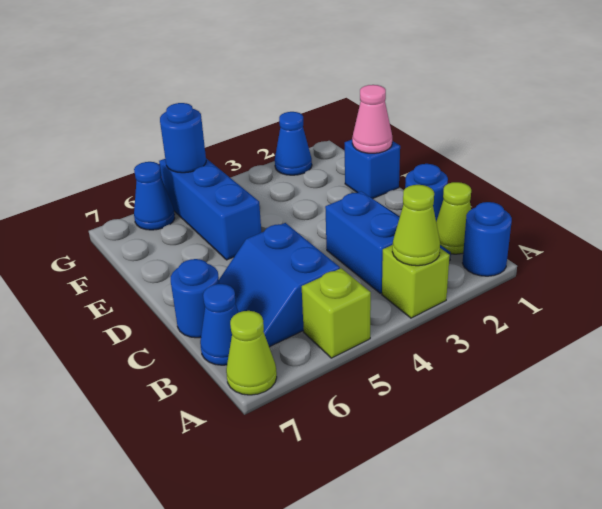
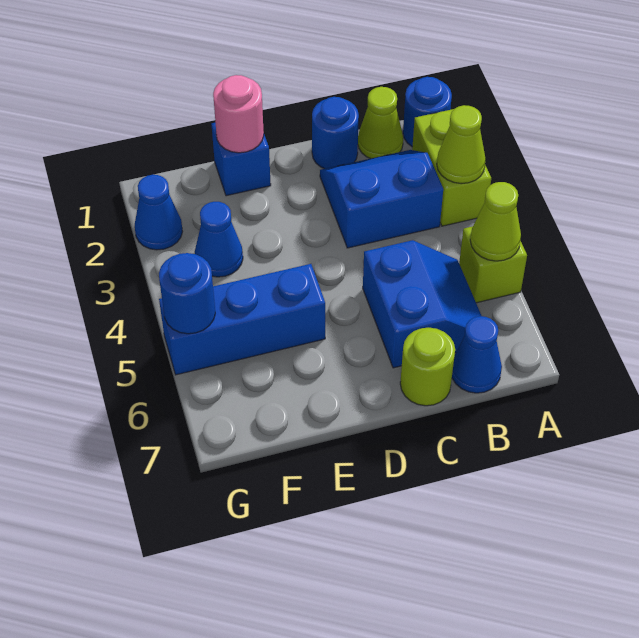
lime brick A3 level 1 -> lime brick A2:A3 level 1
lime cone A7 level 1 -> lime cone A5 level 2
blue slope B5:C6 level 1 top 5 -> blue slope B5:C6 level 1 top C
blue round brick C7 level 1 -> lime round brick C7 level 1
pink cone E1 level 2 -> pink round brick E1 level 2
blue cone G6 level 1 -> blue cone F3 level 1

